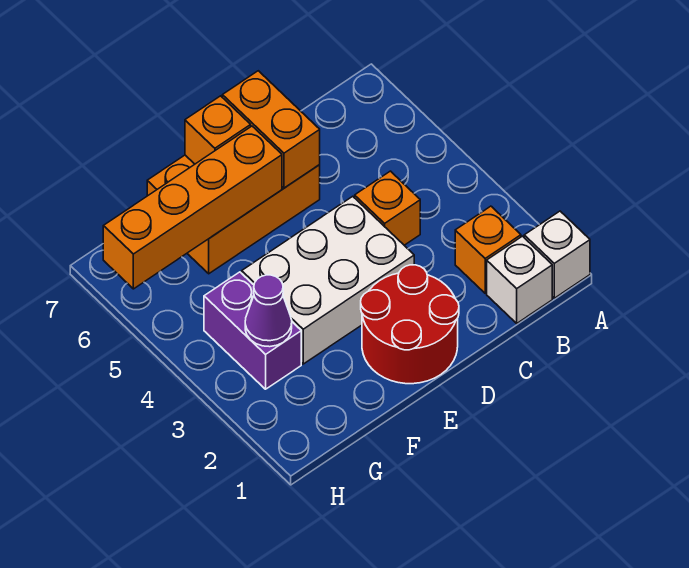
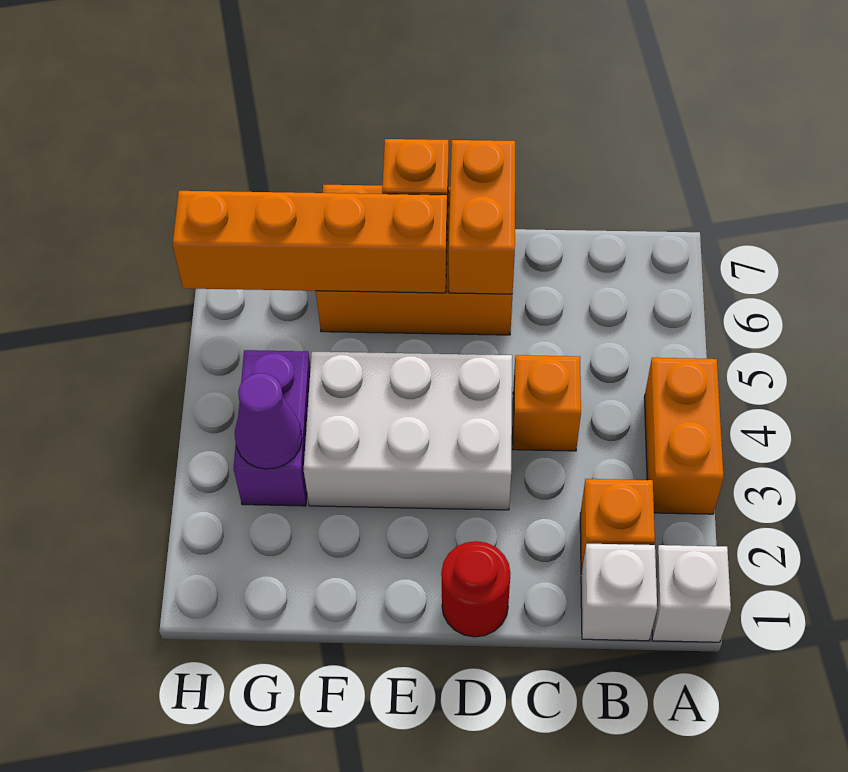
none -> orange brick A3:A4 level 1
red round brick D1:E2 level 1 -> red round brick D1 level 1

